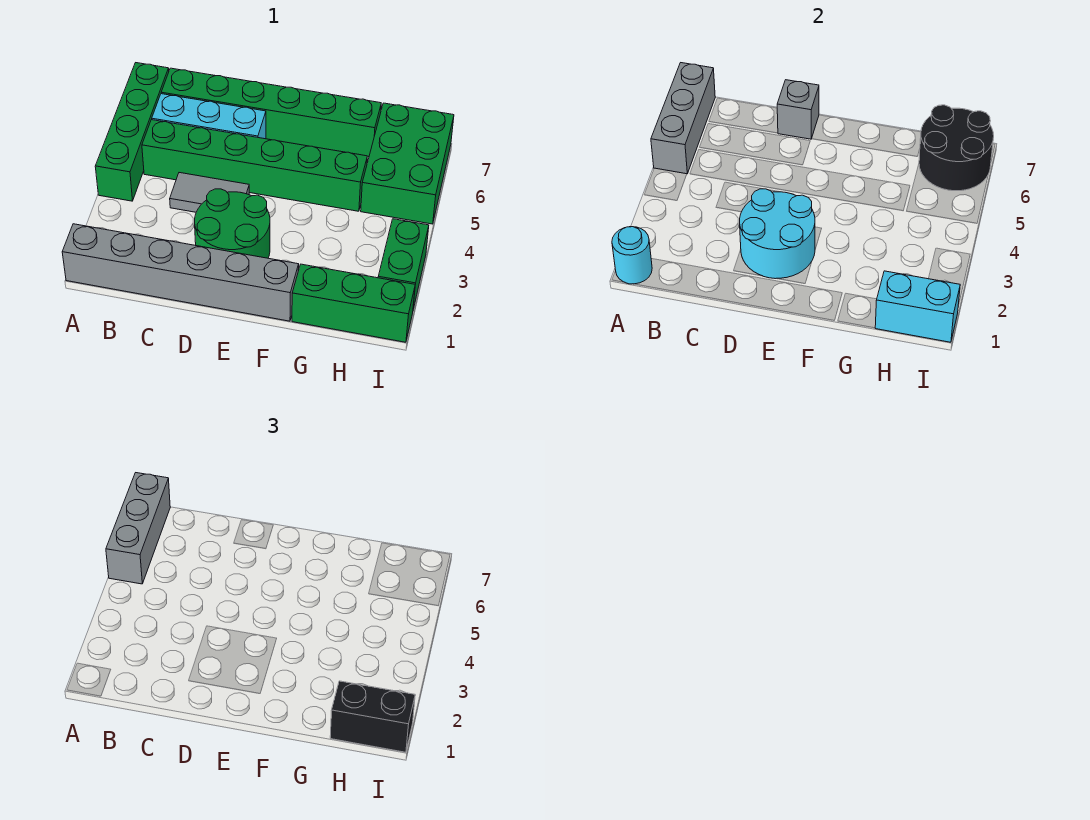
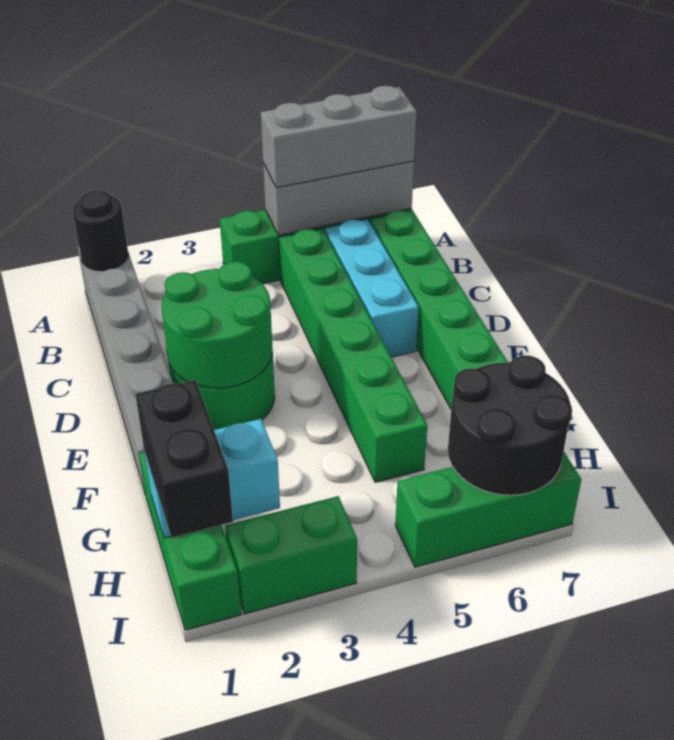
cyan round brick A1 level 2 -> black round brick A1 level 2
grey tile C4:D4 level 1 -> none
cyan round brick D2:E3 level 2 -> green round brick D2:E3 level 2
grey brick D7 level 2 -> none
cyan brick H1:I1 level 2 -> cyan brick H1:H2 level 2
green brick H5:I7 level 1 -> green brick I5:I7 level 1

